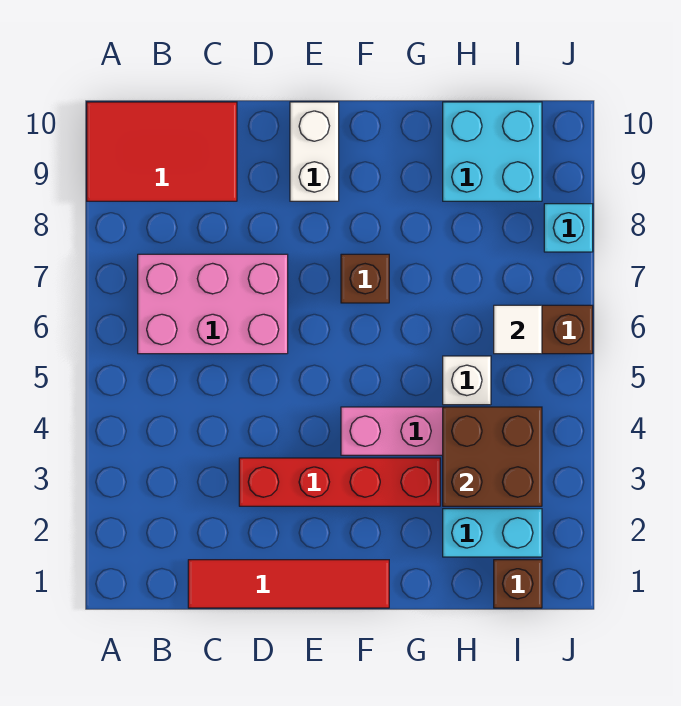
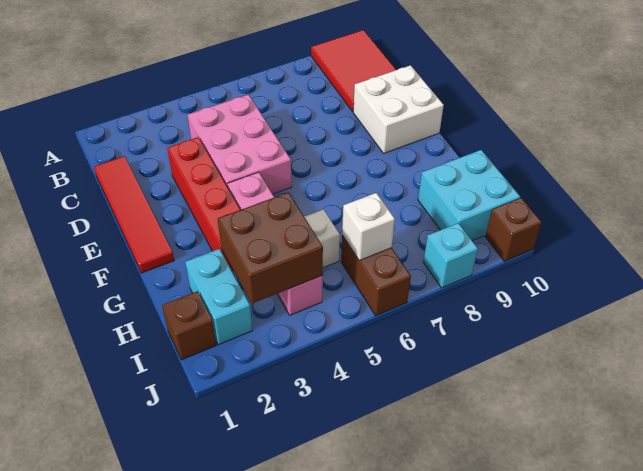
pink brick B6:D7 level 1 -> pink brick C4:E5 level 1
white brick E9:E10 level 1 -> white brick D9:E10 level 1
brown brick F7 level 1 -> brown brick J10 level 1
white tile I6 level 2 -> white brick I6 level 2

